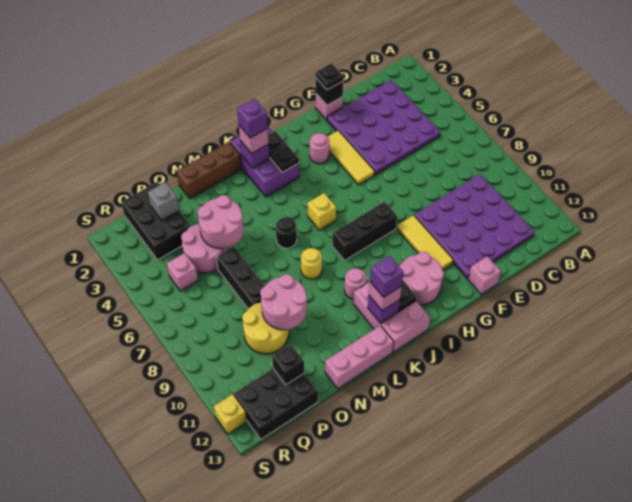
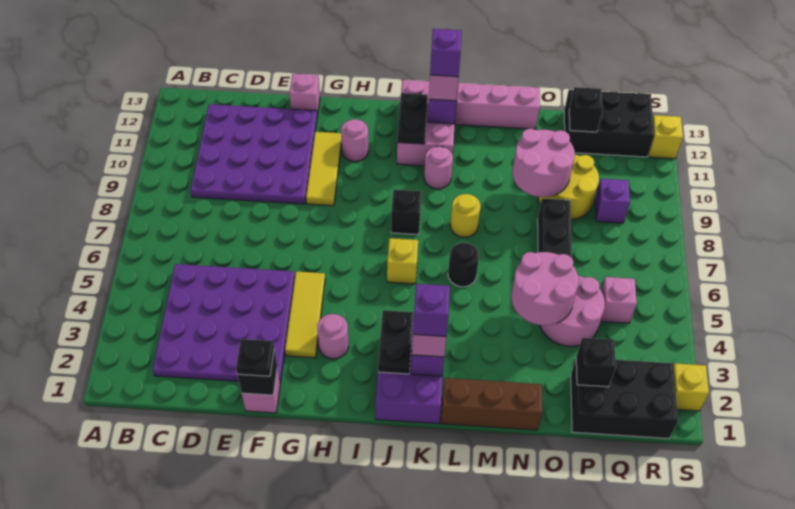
black brick H8:J8 level 1 -> black brick J8 level 1
pink round brick H11:I12 level 1 -> pink round brick H11 level 1
black brick P1:Q3 level 1 -> black brick P1:R2 level 1
grey brick P2 level 2 -> black brick P2 level 2
none -> purple brick Q9 level 1
none -> yellow brick S2 level 1

